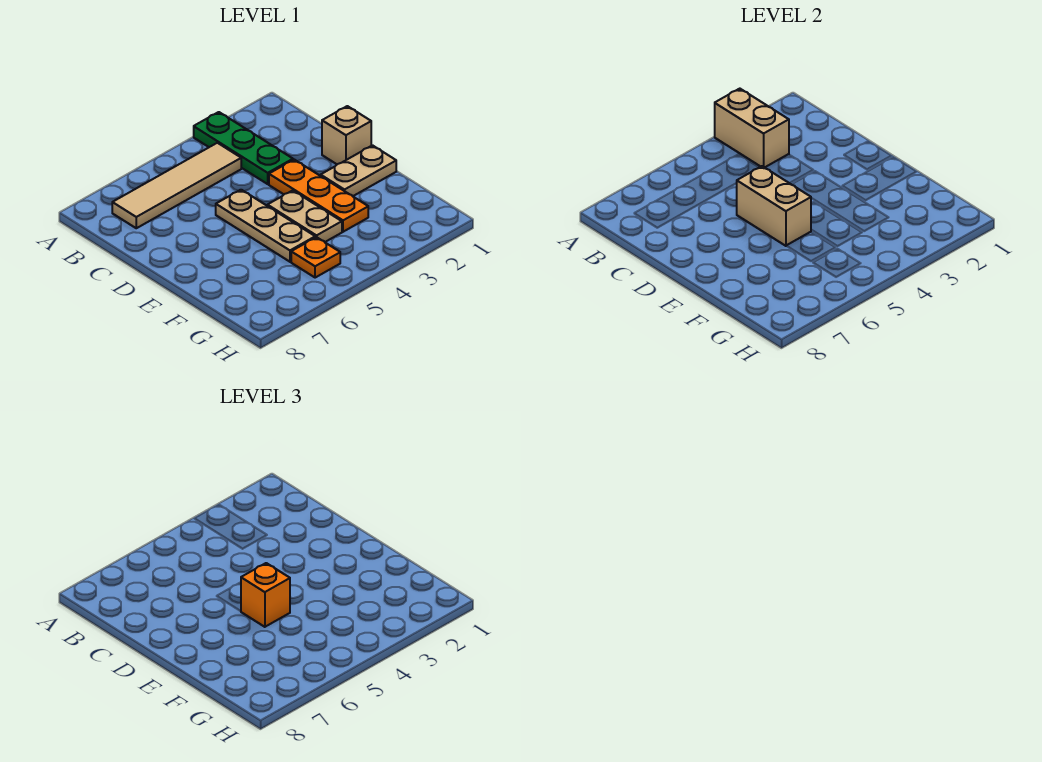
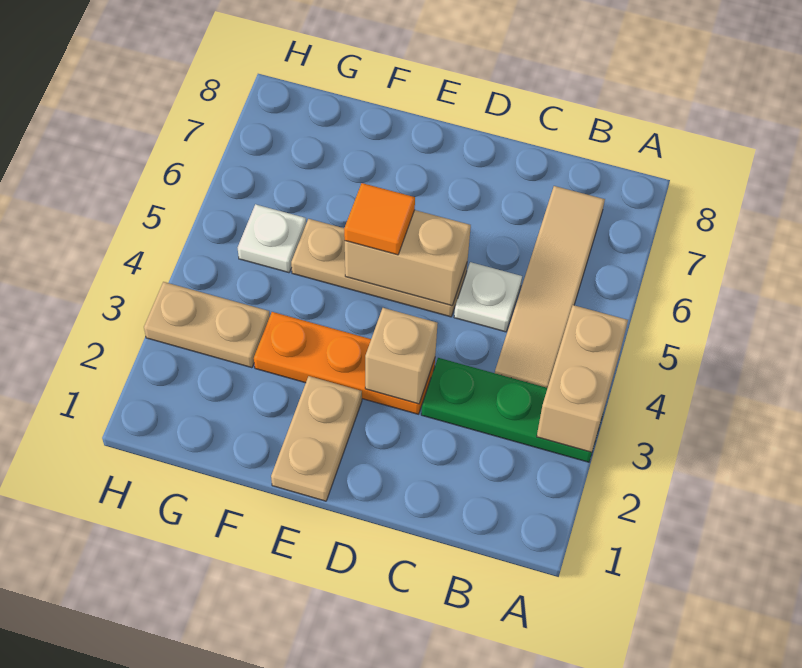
tan brick A3:B3 level 2 -> tan brick A3:A4 level 2
none -> white plate C5 level 1
tan brick D1 level 1 -> tan brick D3 level 2
tan plate E4:F4 level 1 -> tan plate G3:H3 level 1
orange brick E5 level 3 -> orange tile E5 level 3
orange plate G5 level 1 -> white plate G5 level 1

